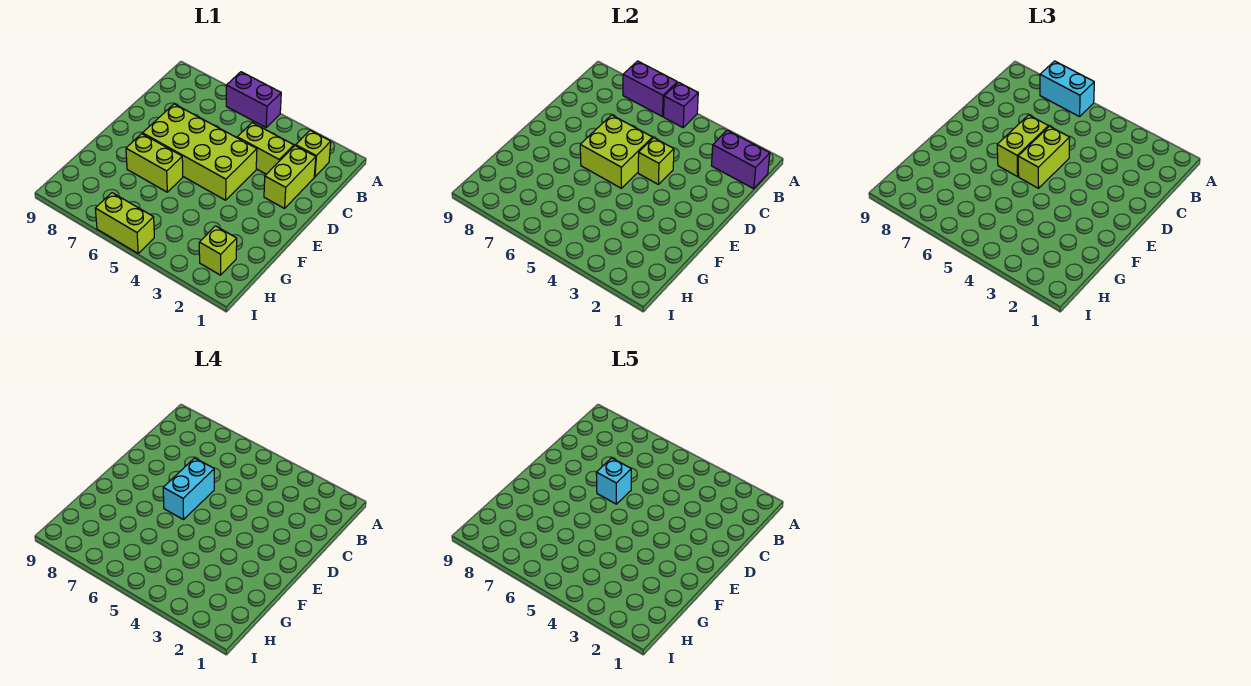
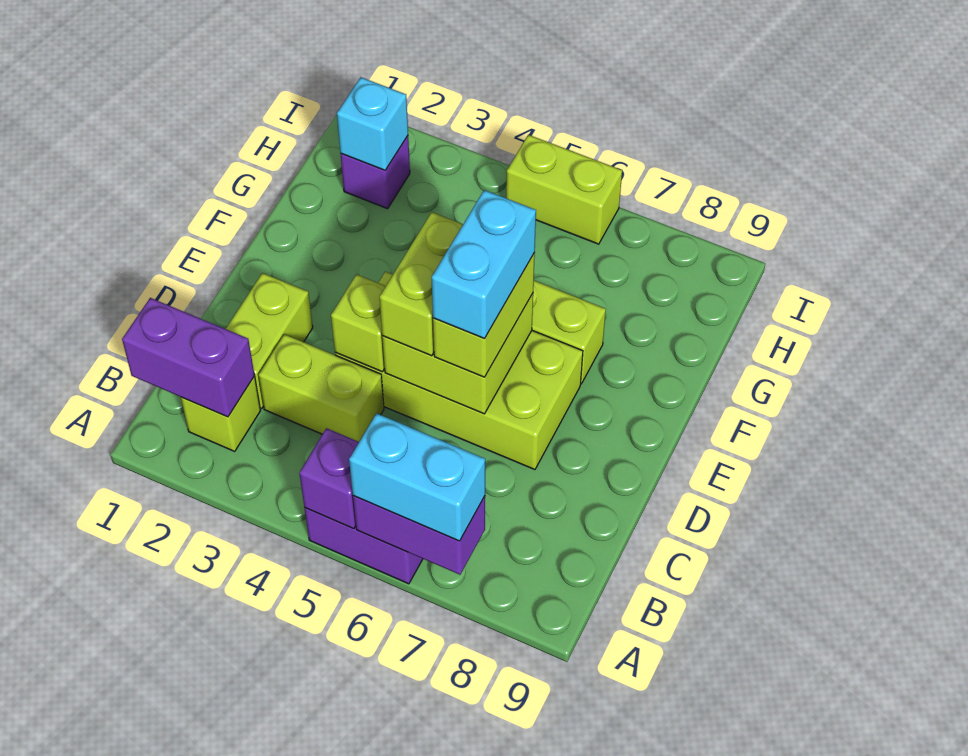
cyan brick D6 level 5 -> cyan brick H2 level 2
lime brick H2 level 1 -> purple brick H2 level 1

